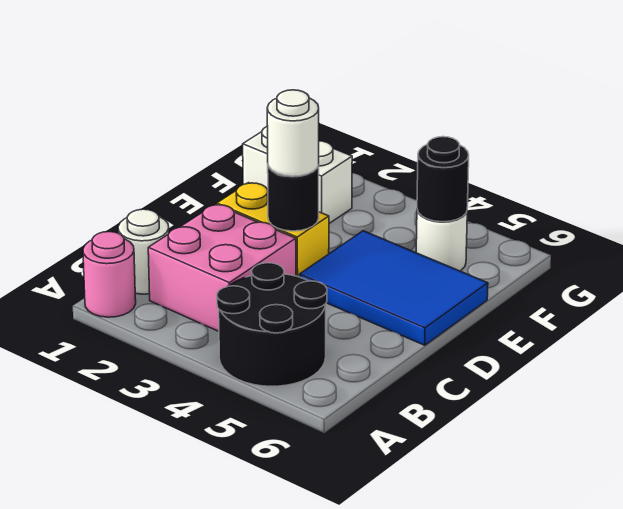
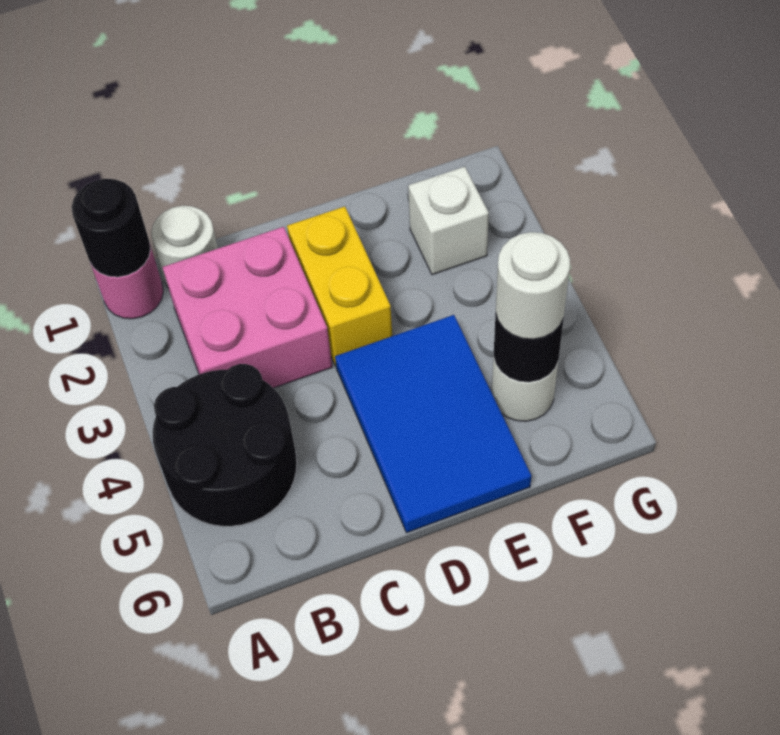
black round brick D3 level 2 -> black round brick A1 level 2
white round brick D3 level 3 -> white round brick F5 level 3
white brick F1:F2 level 1 -> white brick F2 level 1

